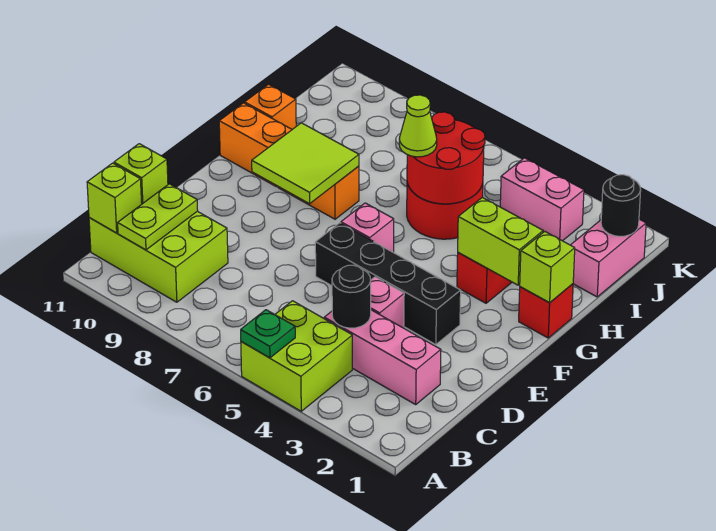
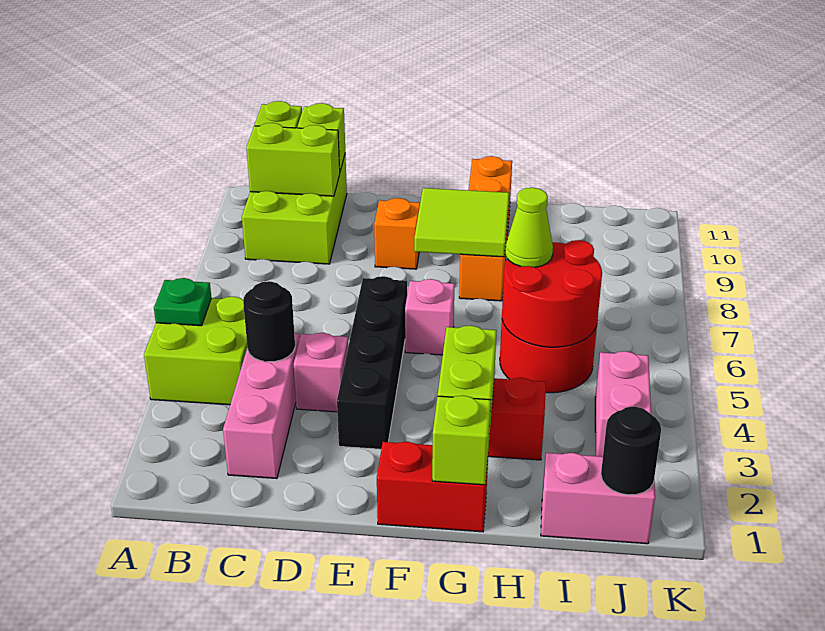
lime plate B10:C10 level 2 -> lime brick B10:C10 level 2
red brick G1 level 1 -> red brick F1:G1 level 1
orange brick H11 level 1 -> orange brick E9 level 1

